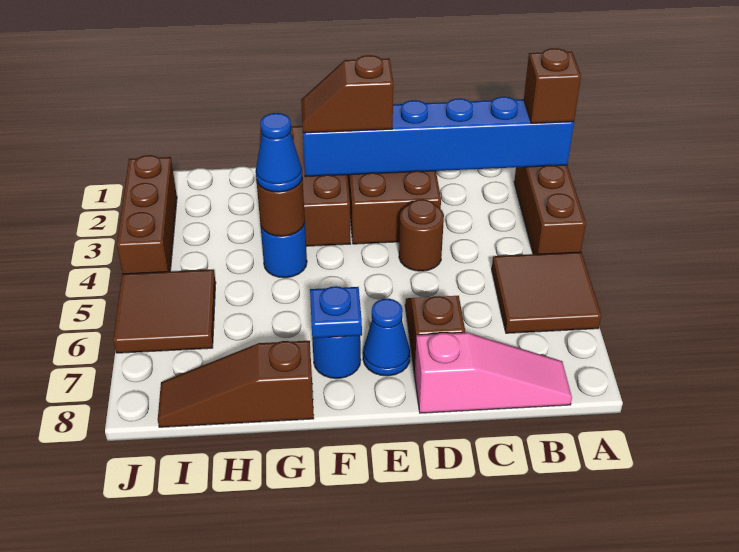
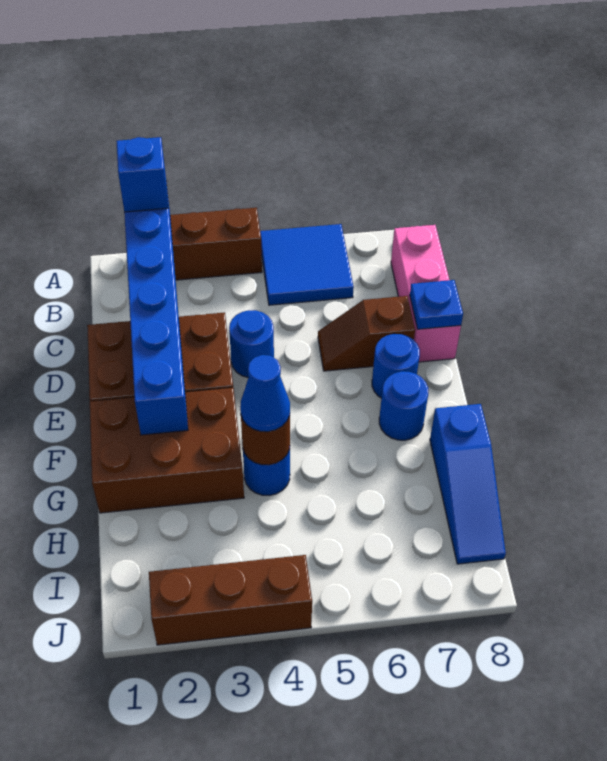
brown brick A2 level 3 -> blue brick A2 level 3
brown tile A5:B6 level 1 -> blue tile A5:B6 level 1
pink slope B8:D8 level 1 top D -> pink brick B8:D8 level 1
brown round brick D4 level 1 -> blue round brick D4 level 1
brown slope E2:F2 level 3 top E -> none
blue cone E7 level 1 -> blue round brick E7 level 1
blue plate F7 level 2 -> blue plate D8 level 2
brown slope G8:I8 level 1 top G -> blue slope G8:I8 level 1 top G
brown tile I5:J6 level 1 -> none

